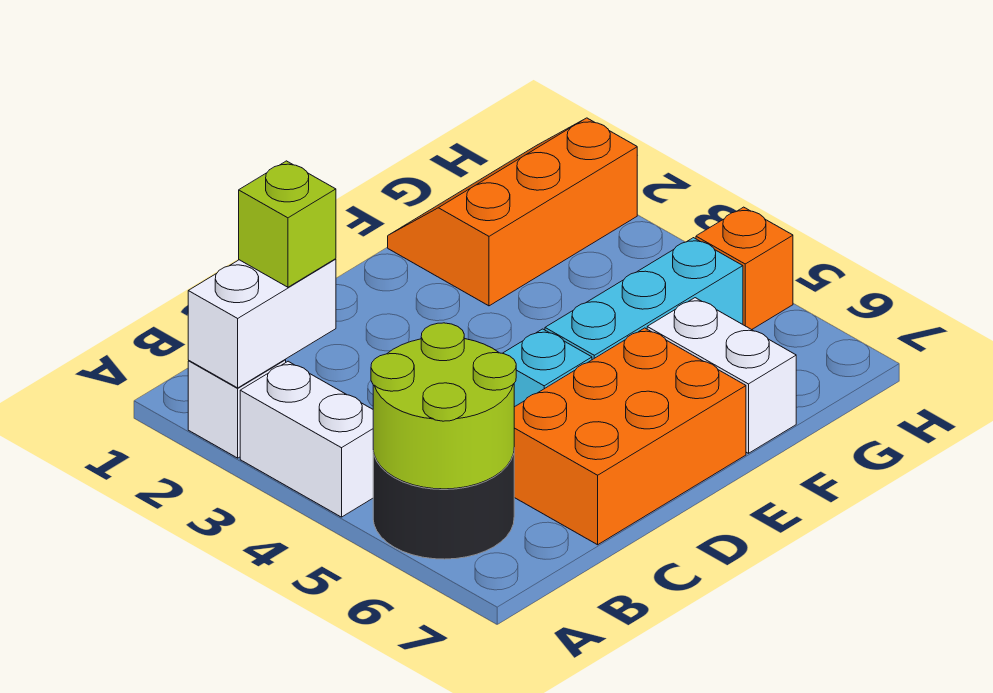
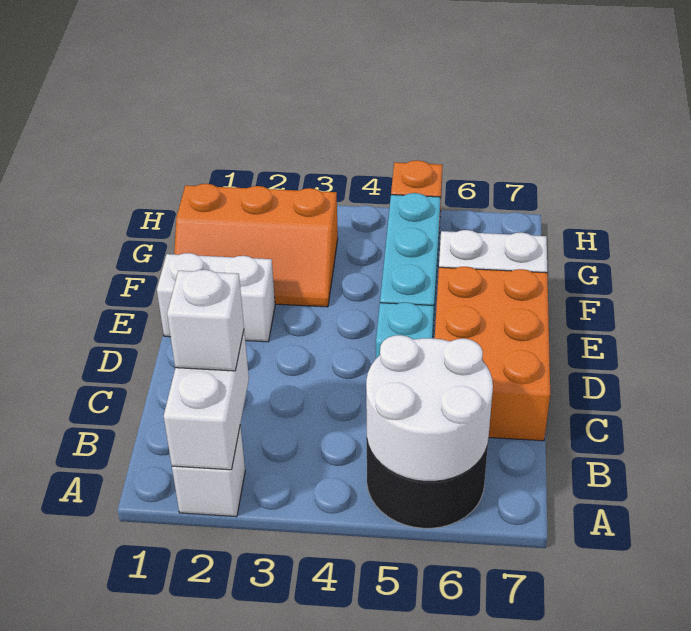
white brick A3:A4 level 1 -> white brick E1:E2 level 1
lime round brick A5:B6 level 2 -> white round brick A5:B6 level 2
lime brick B2 level 3 -> white brick B2 level 3
orange slope F1:H2 level 1 top 2 -> orange slope F1:G3 level 1 top G

